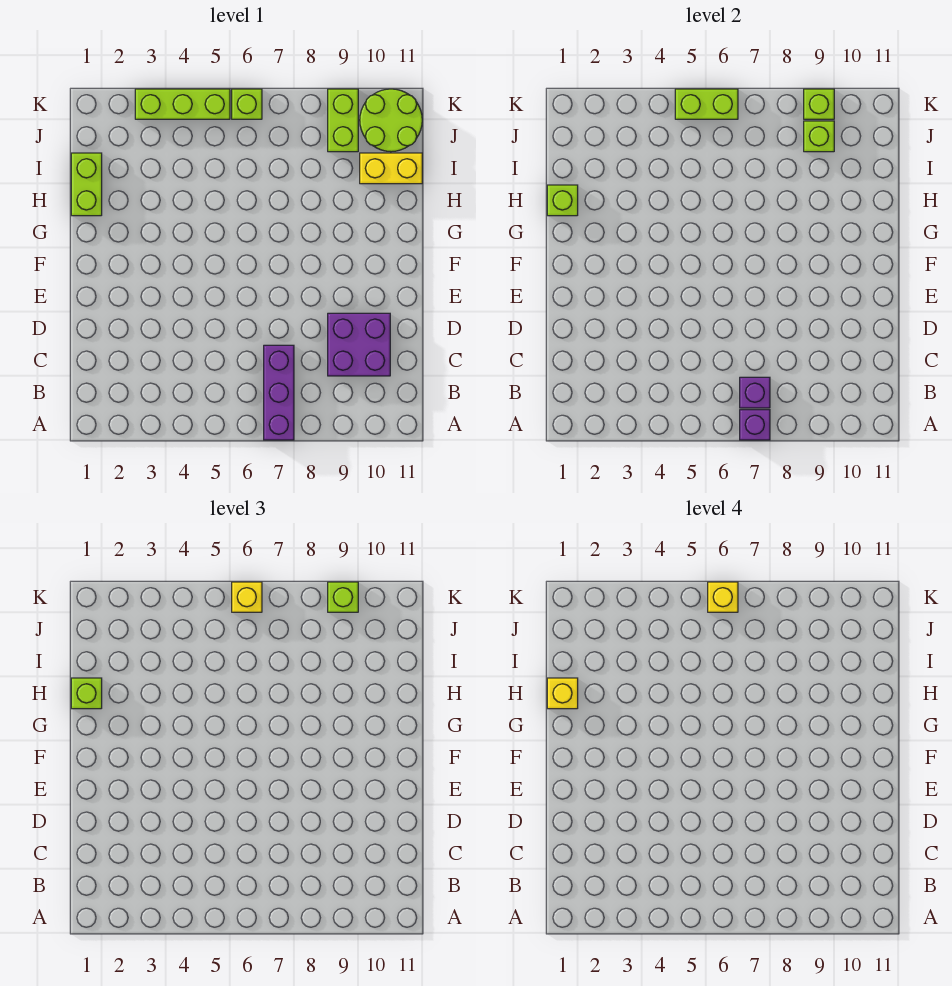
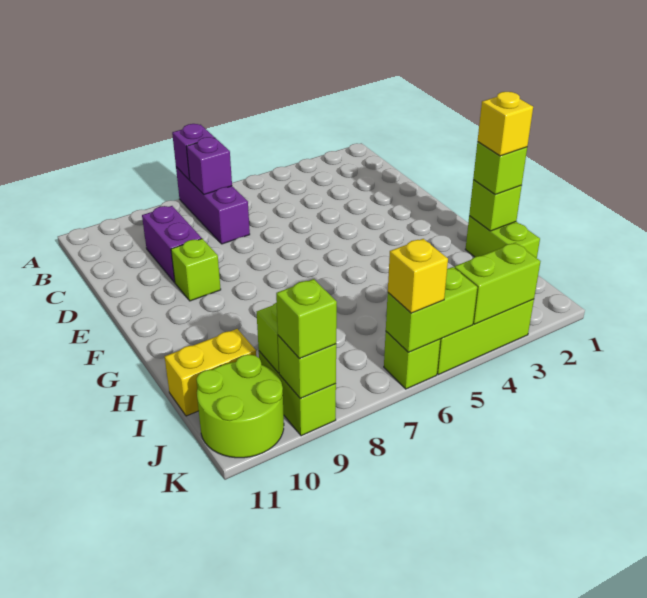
purple brick C9:D10 level 1 -> purple brick C9:D9 level 1
none -> lime brick E9 level 1
none -> lime brick K3:K4 level 2
yellow brick K6 level 4 -> none

